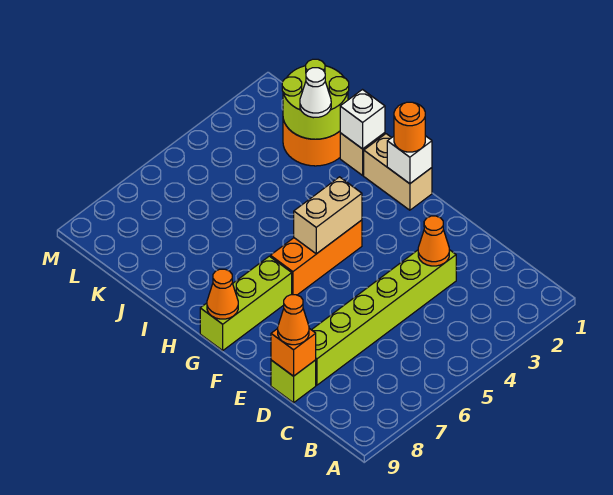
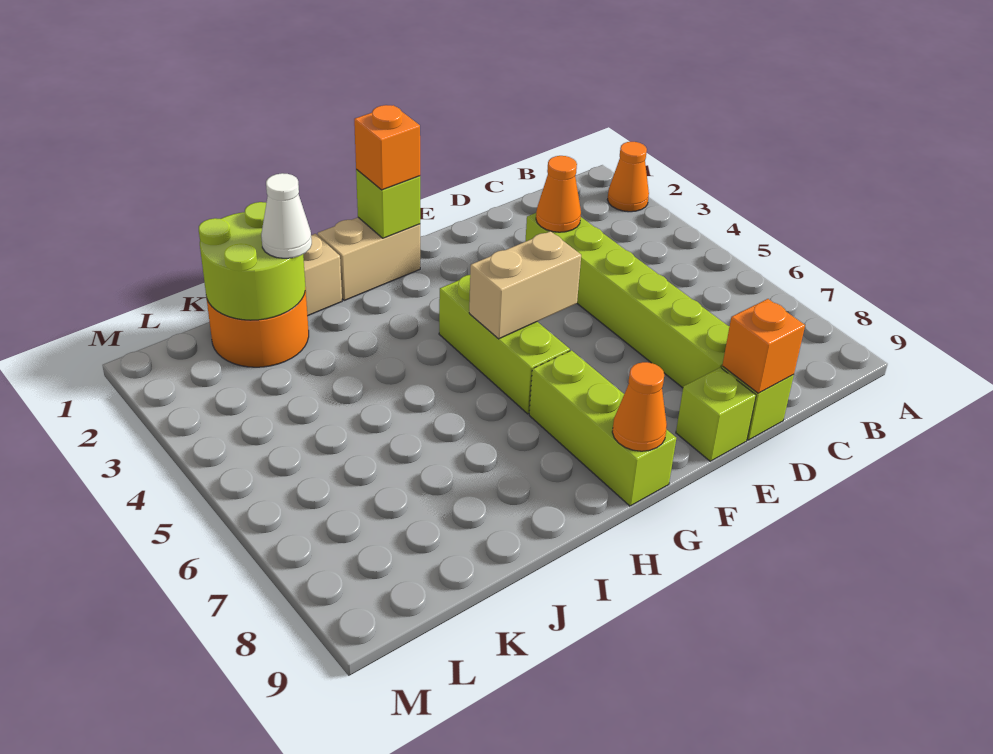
orange cone D9 level 3 -> orange cone A2 level 1
none -> lime brick E9 level 1
white brick G1 level 2 -> lime brick G1 level 2
orange round brick G1 level 3 -> orange brick G1 level 3
orange brick G4:G6 level 1 -> lime brick G4:G6 level 1
tan brick G4:G5 level 2 -> tan brick F5:G5 level 2
white brick I1 level 2 -> none

